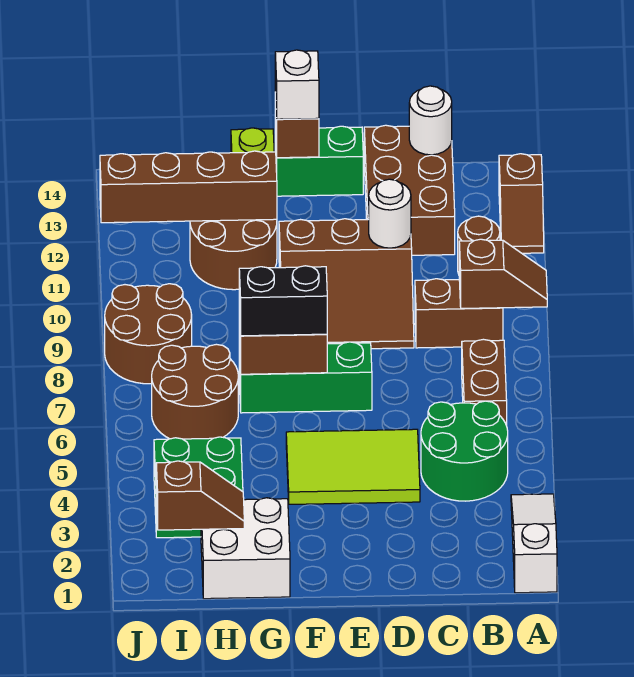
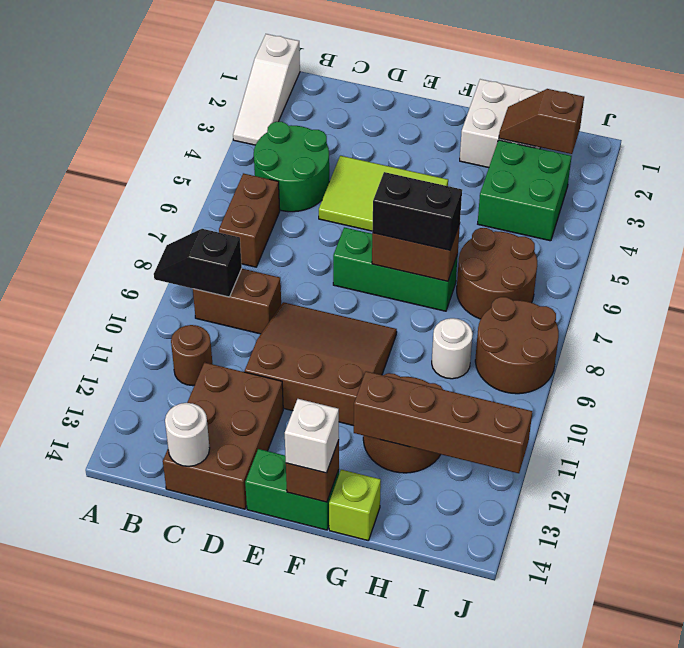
brown slope A9:B9 level 2 top B -> black slope A9:B9 level 2 top B
brown slope A12:A13 level 1 top 13 -> none
white round brick D11 level 2 -> white round brick H9 level 1

